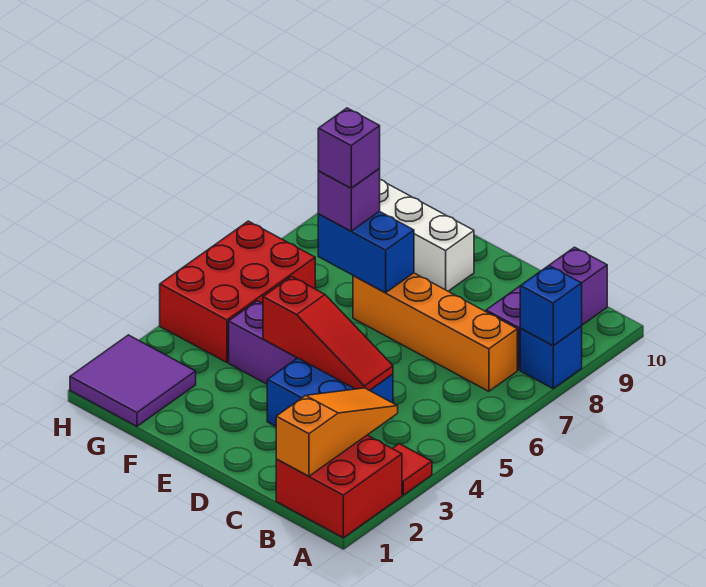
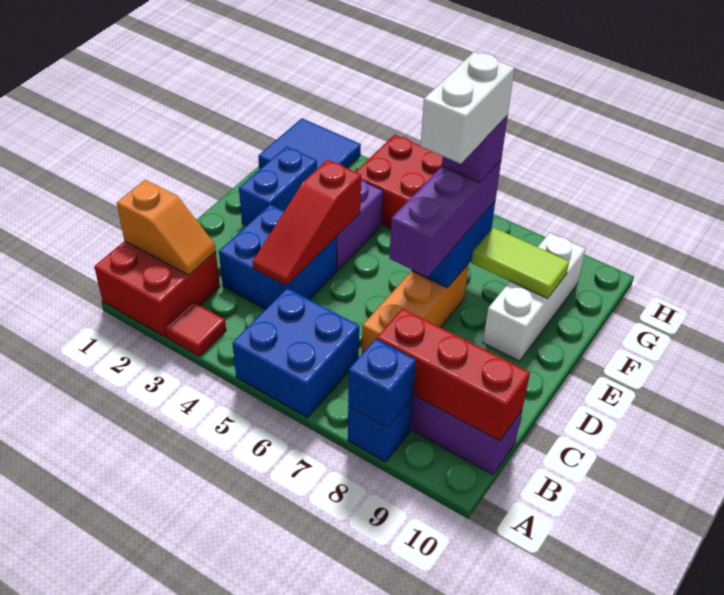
none -> blue brick A5:B6 level 1
orange slope B1:B3 level 2 top 1 -> orange slope B1:B2 level 2 top 1
orange brick B7:E7 level 1 -> orange brick C7:E7 level 1
none -> red brick B8:B10 level 2
none -> blue brick E2:F2 level 1
none -> white brick E7:F7 level 5
purple brick F7 level 3 -> purple brick D7:F7 level 3
none -> lime tile F8:F9 level 2
purple tile G1:H2 level 1 -> blue tile G1:H2 level 1

